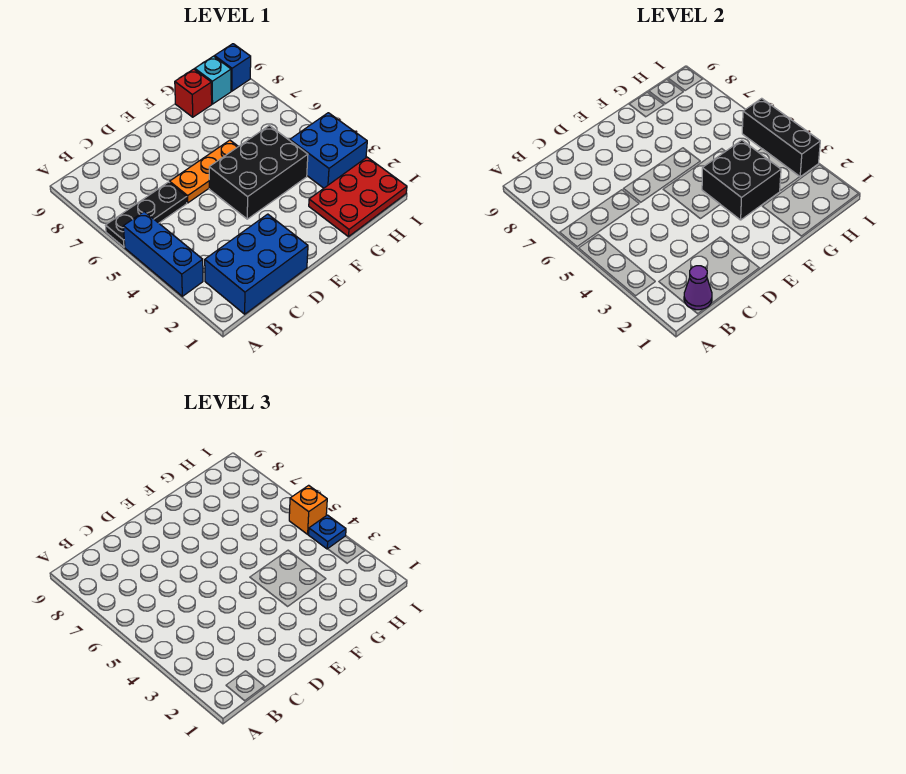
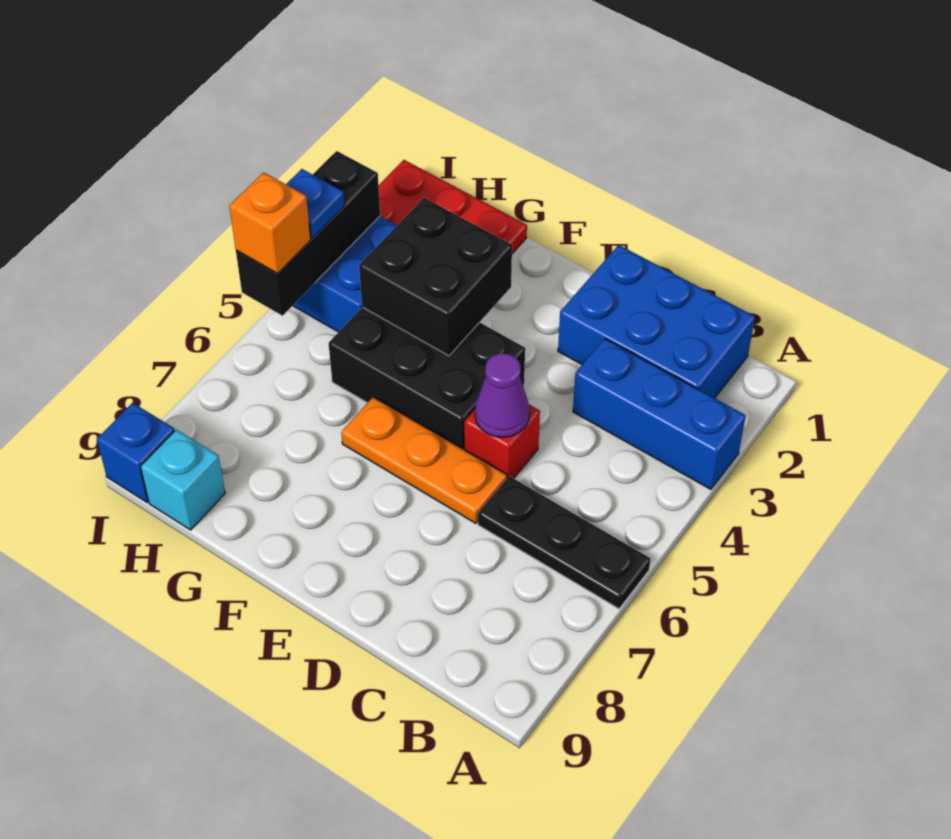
blue brick A3:A5 level 1 -> blue brick A3:C3 level 1
purple cone B1 level 2 -> purple cone D5 level 2
red brick G9 level 1 -> red brick D5 level 1

